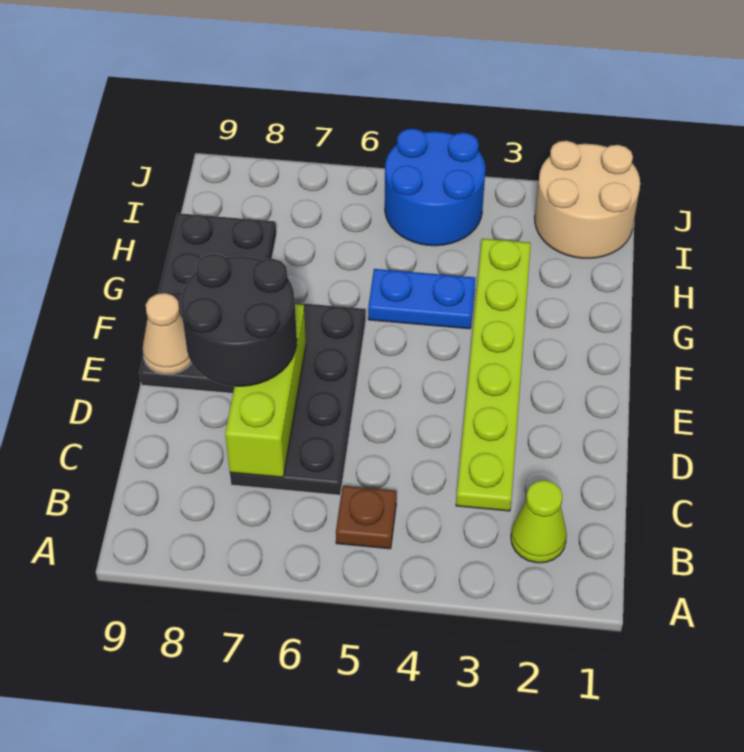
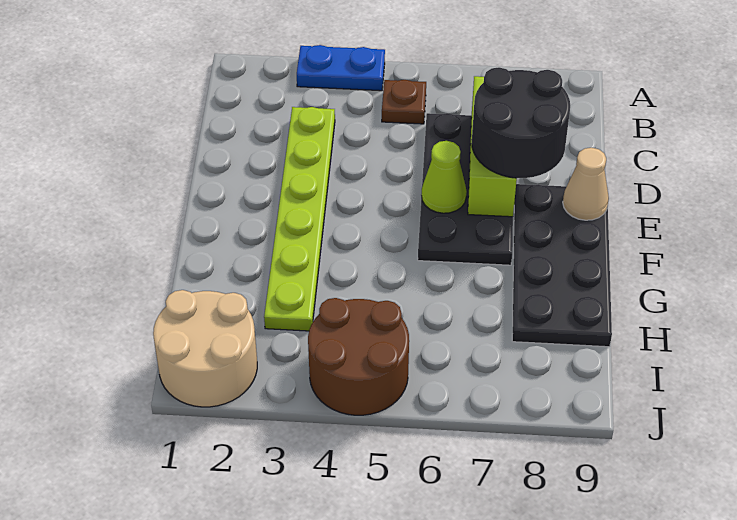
lime cone B2 level 1 -> lime cone E6 level 2
blue plate G4:G5 level 1 -> blue plate A3:A4 level 1
blue round brick I4:J5 level 1 -> brown round brick I4:J5 level 1

